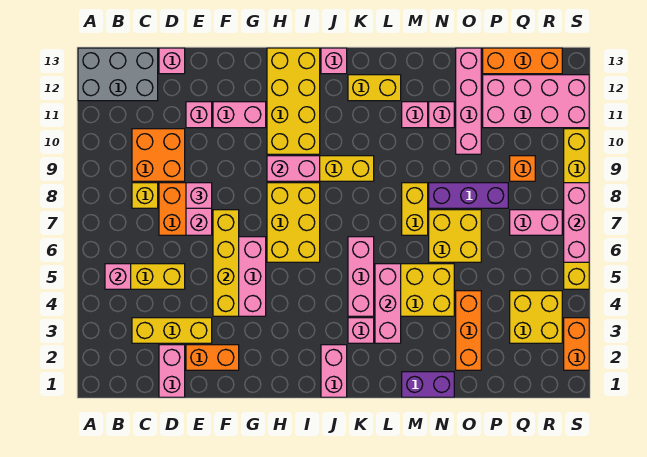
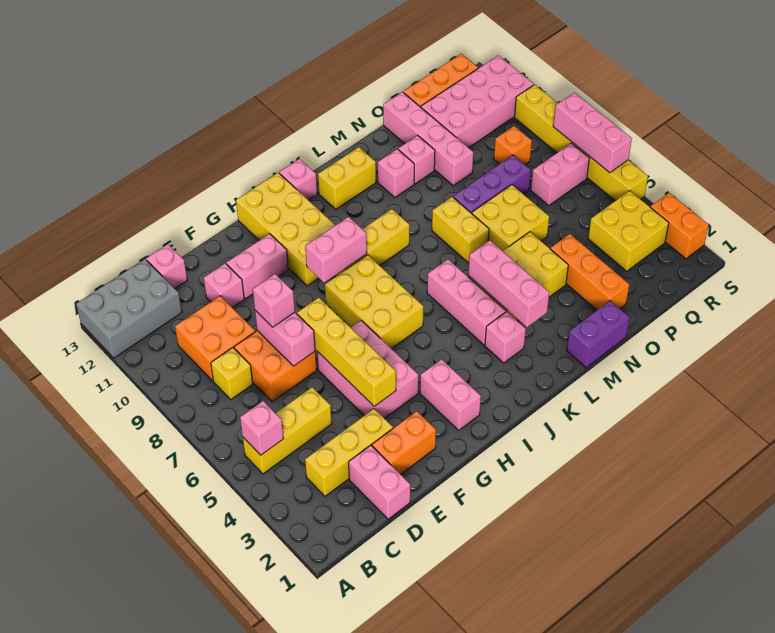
pink brick J1:J2 level 1 -> pink brick H2:H3 level 1

